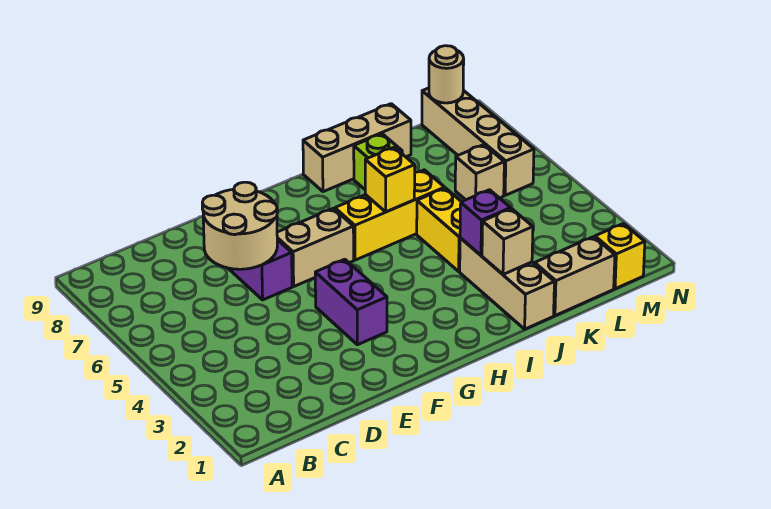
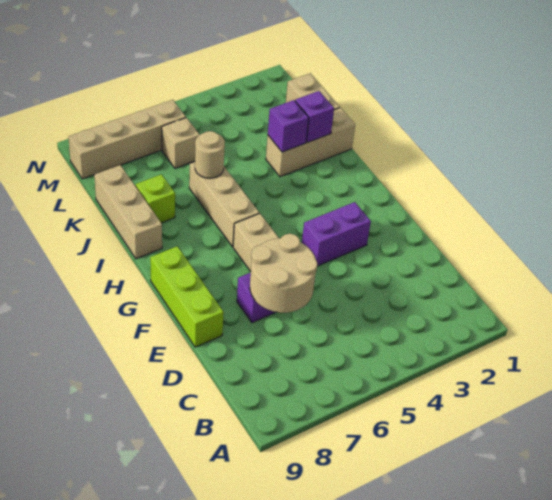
none -> lime brick E9:G9 level 1
yellow brick H6:J6 level 1 -> tan brick H6:J6 level 1
yellow brick I6 level 2 -> none
tan brick J2 level 2 -> purple brick J2 level 2
yellow brick J4:J5 level 1 -> none
yellow brick M1 level 1 -> none
tan round brick M9 level 2 -> tan round brick J6 level 2

